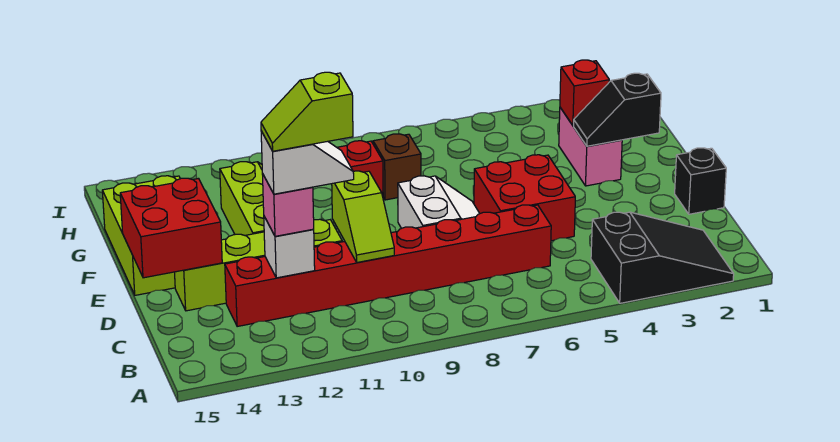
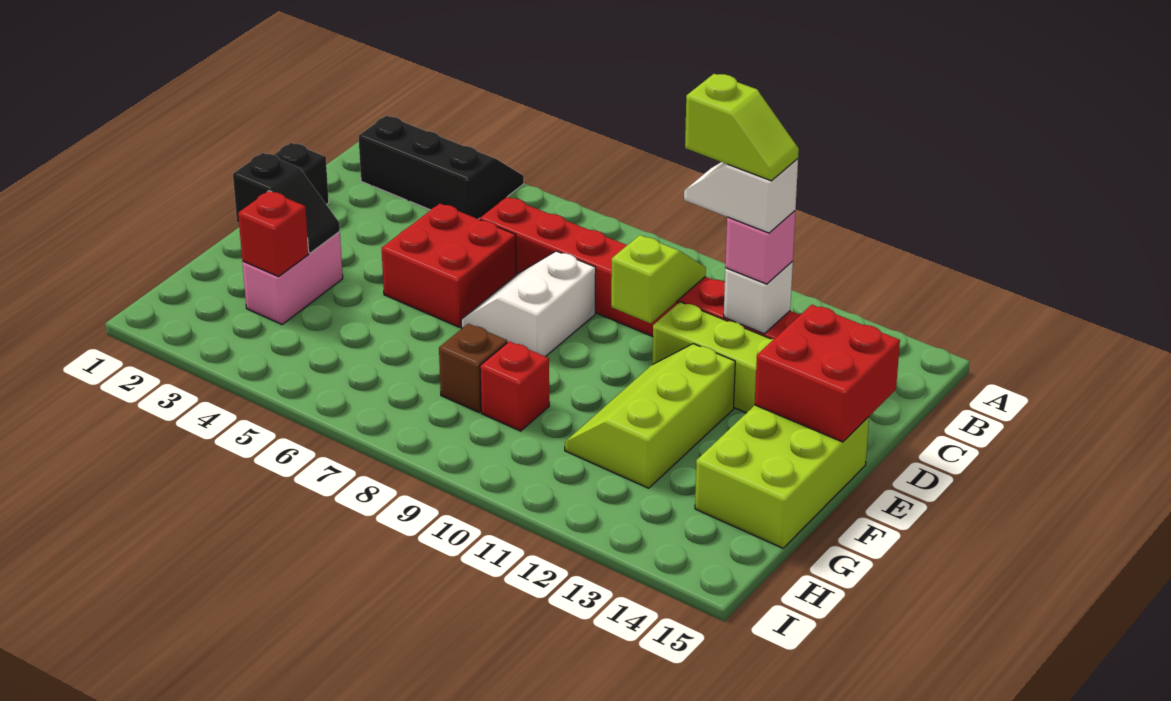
black slope A2:B4 level 1 top 4 -> black slope A2:B4 level 1 top B

